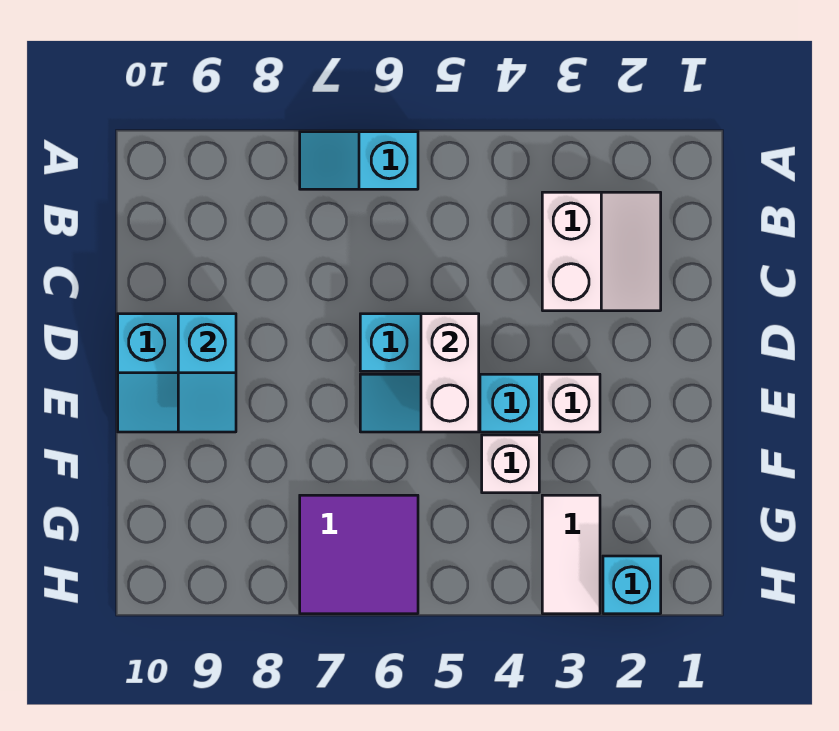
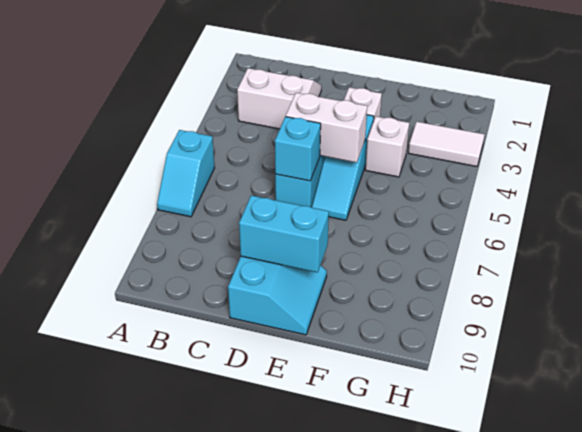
cyan slope D9:E9 level 2 top D -> cyan brick D9:E9 level 2
purple tile G6:H7 level 1 -> none
cyan brick H2 level 1 -> cyan brick D6 level 2

